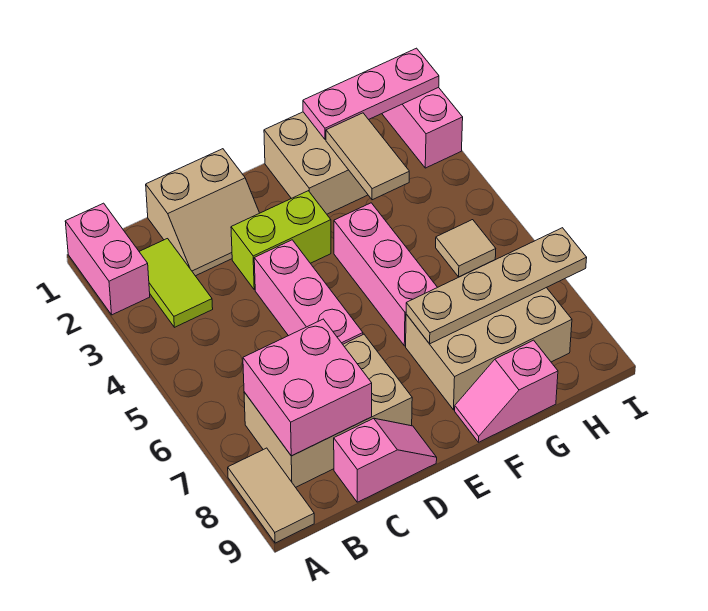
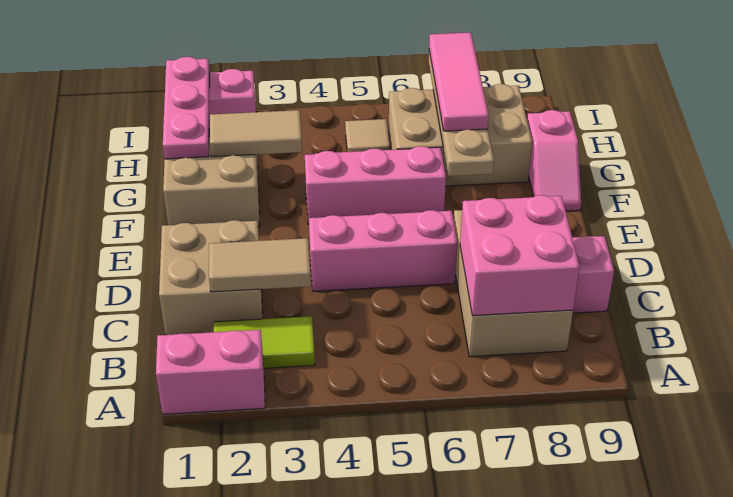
tan tile A8:A9 level 1 -> tan tile C2:C3 level 2
tan slope C1:D2 level 1 top 1 -> tan brick C1:D2 level 1
lime brick D3:E3 level 1 -> none
tan brick F7:H8 level 1 -> tan brick G6:H8 level 1
none -> pink tile G7:I7 level 3

